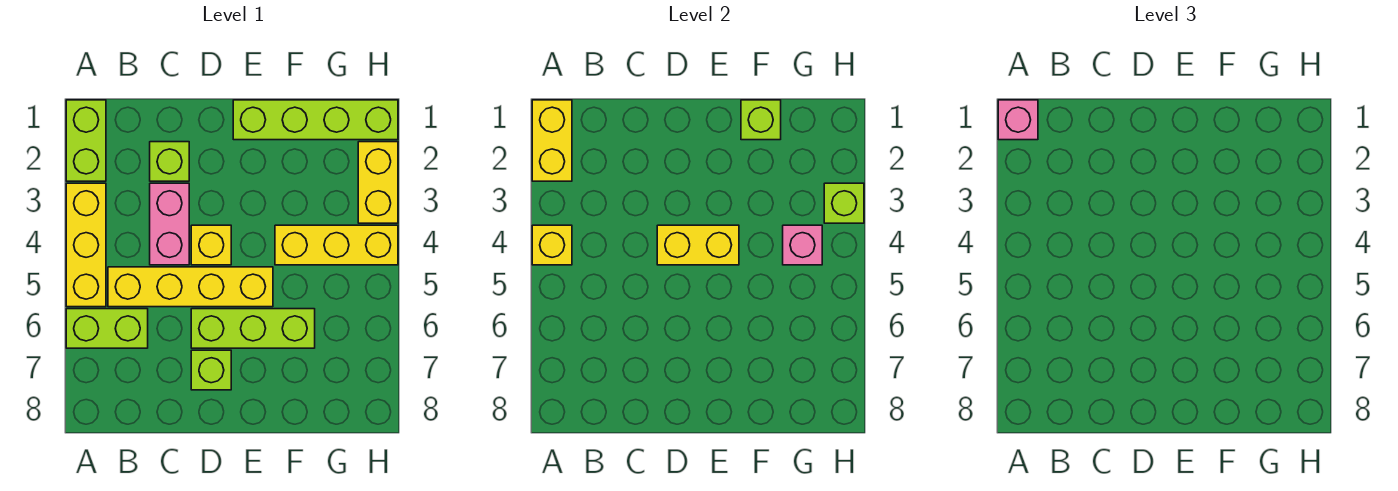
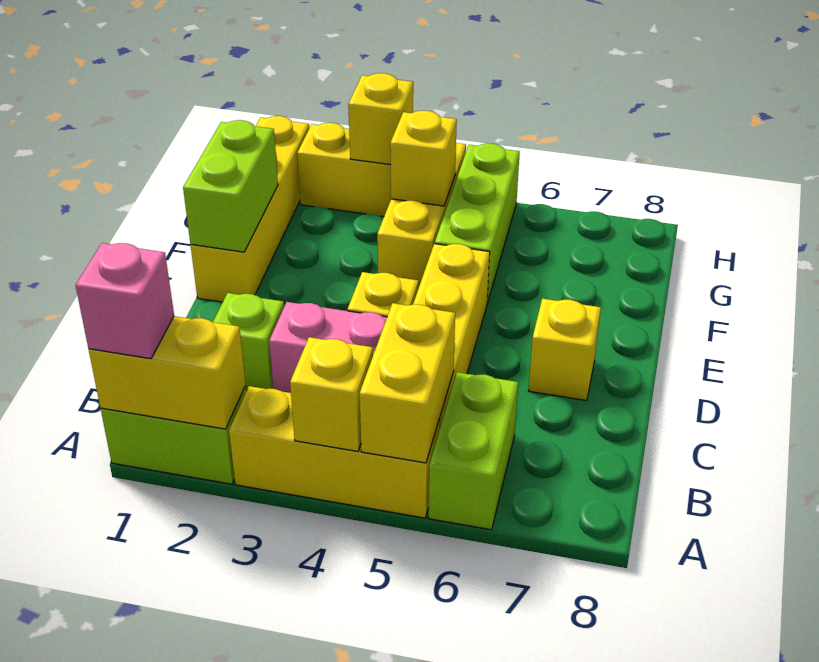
yellow brick D4:E4 level 2 -> yellow brick A5:B5 level 2
lime brick D6:F6 level 1 -> lime brick F5:H5 level 1
lime brick D7 level 1 -> yellow brick D7 level 1
lime brick E1:H1 level 1 -> yellow brick E1:H1 level 1
lime brick F1 level 2 -> lime brick E1:F1 level 2
pink brick G4 level 2 -> yellow brick G4 level 2
lime brick H3 level 2 -> yellow brick H3 level 2

